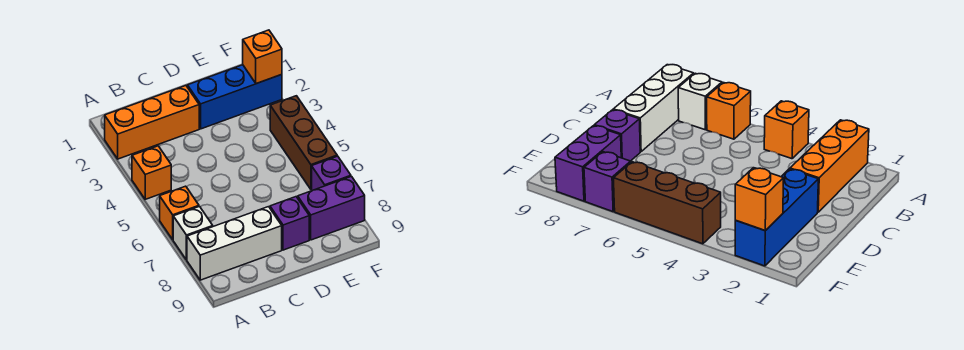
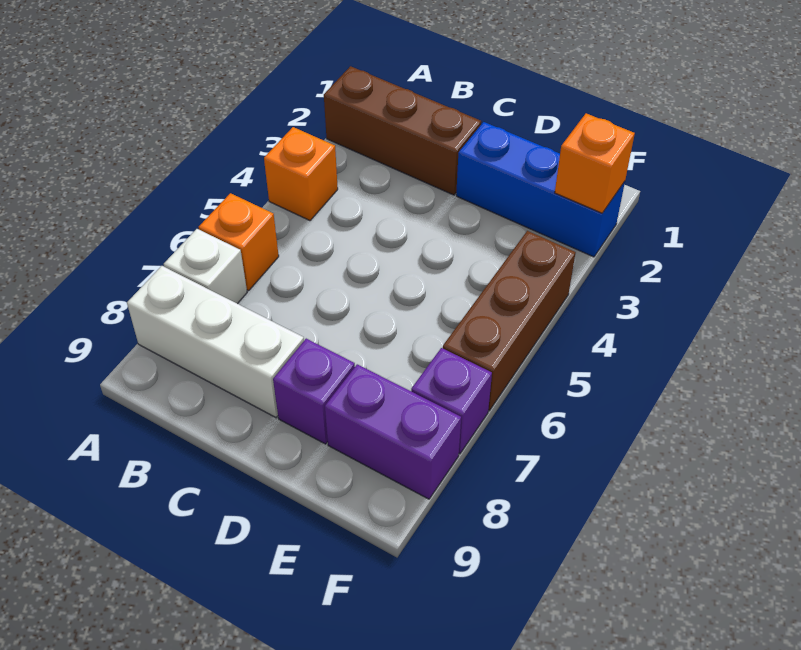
orange brick A2:C2 level 1 -> brown brick A2:C2 level 1

